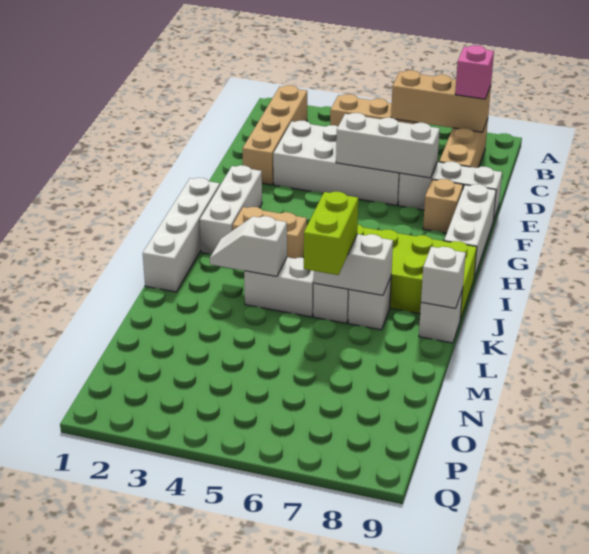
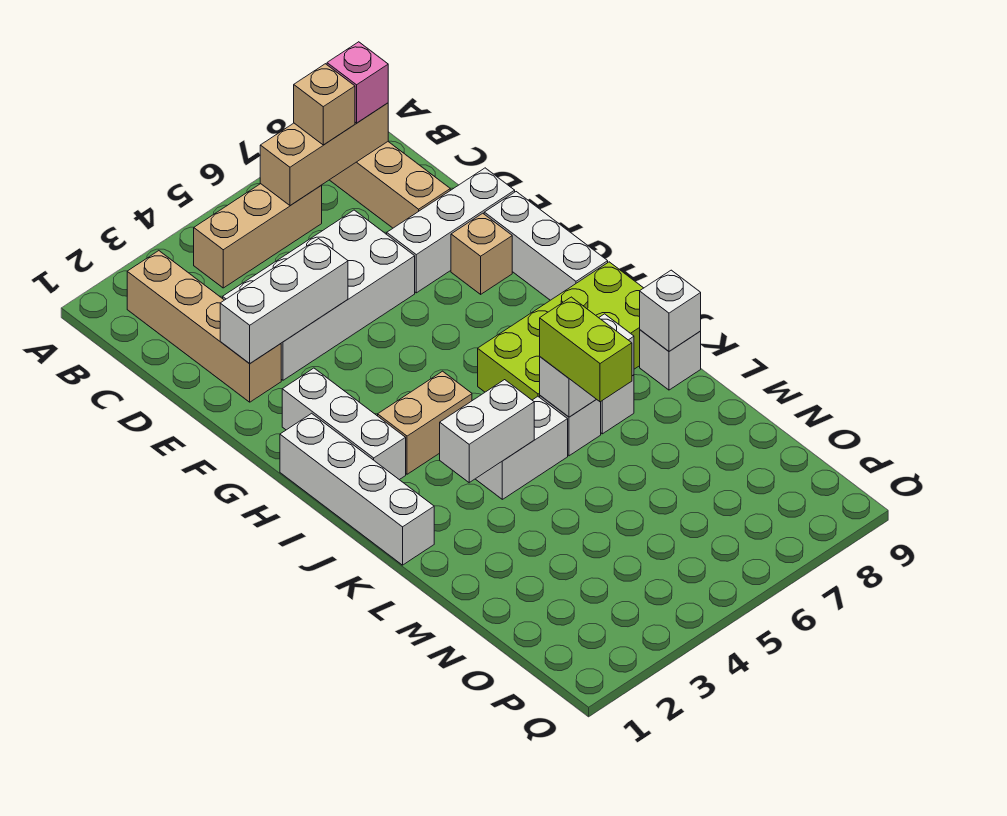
none -> tan brick B7 level 3
white brick E5:E7 level 2 -> white brick E2:E4 level 2
white slope K3:K4 level 2 top 4 -> white brick K3:K4 level 2

